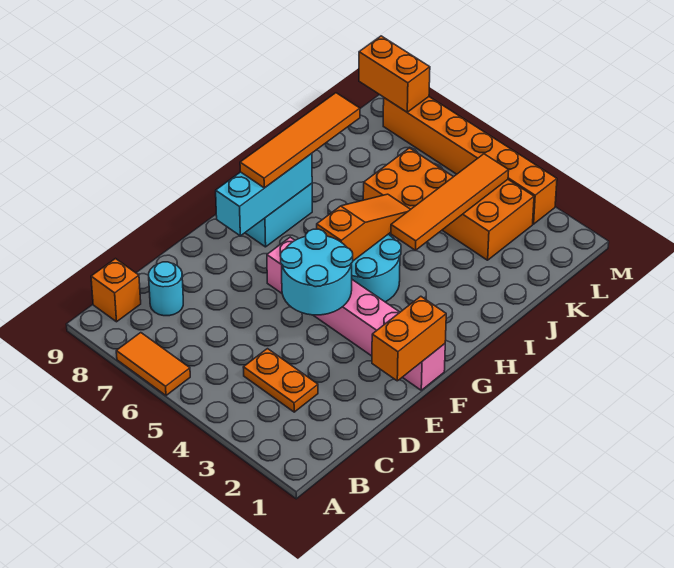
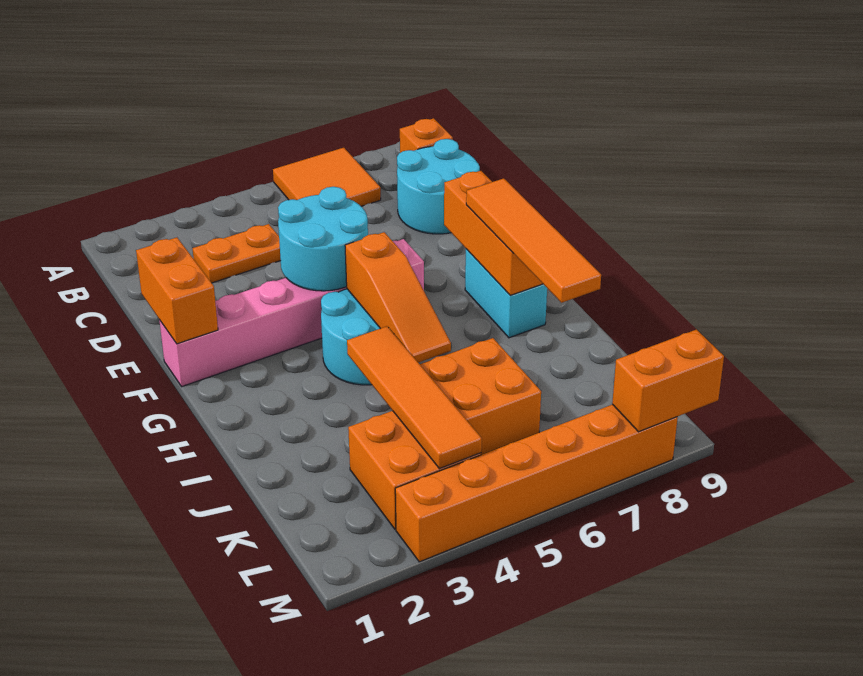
orange tile A6:A7 level 1 -> orange tile A6:B7 level 1
cyan round brick C8 level 1 -> cyan round brick C8:D9 level 1
cyan brick F8:H8 level 2 -> orange brick F8:H8 level 2

